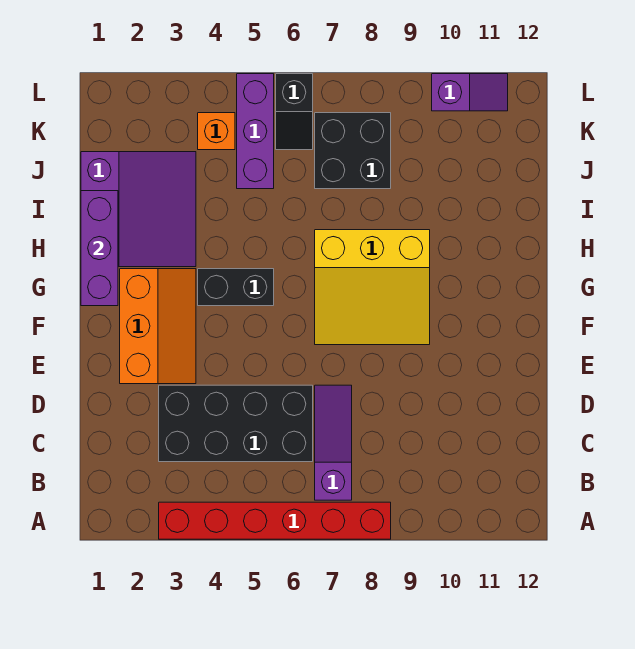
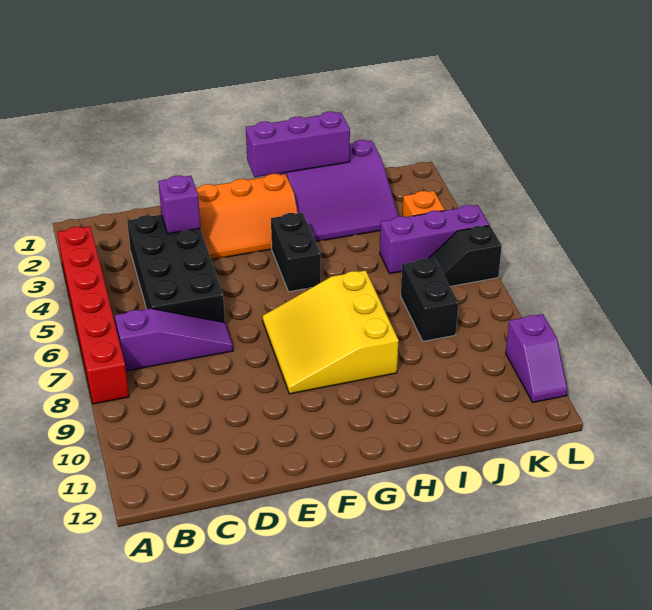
none -> purple brick D3 level 2
black brick J7:K8 level 1 -> black brick J7:J8 level 1

